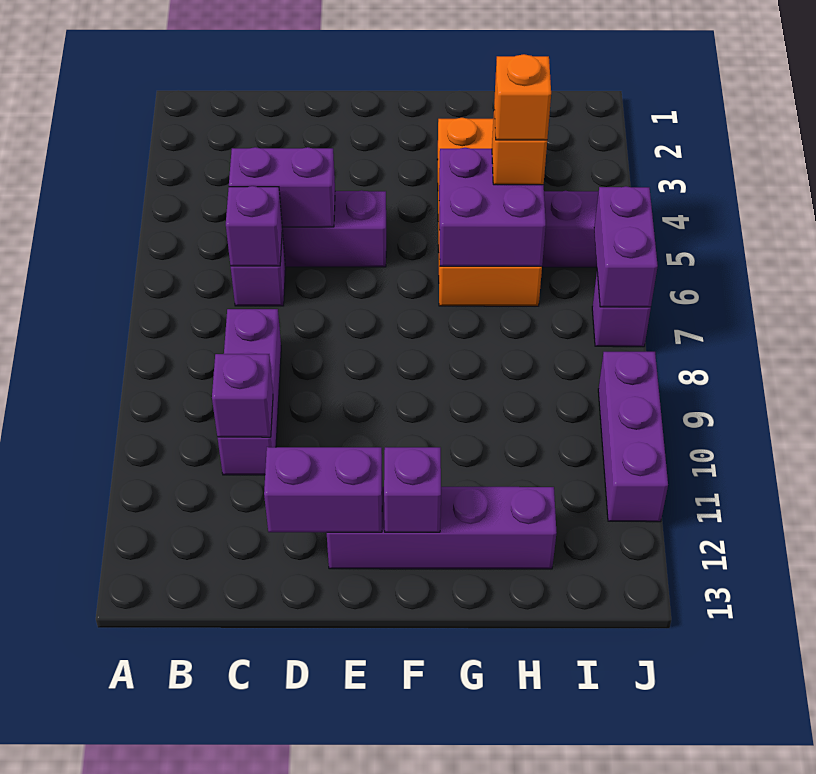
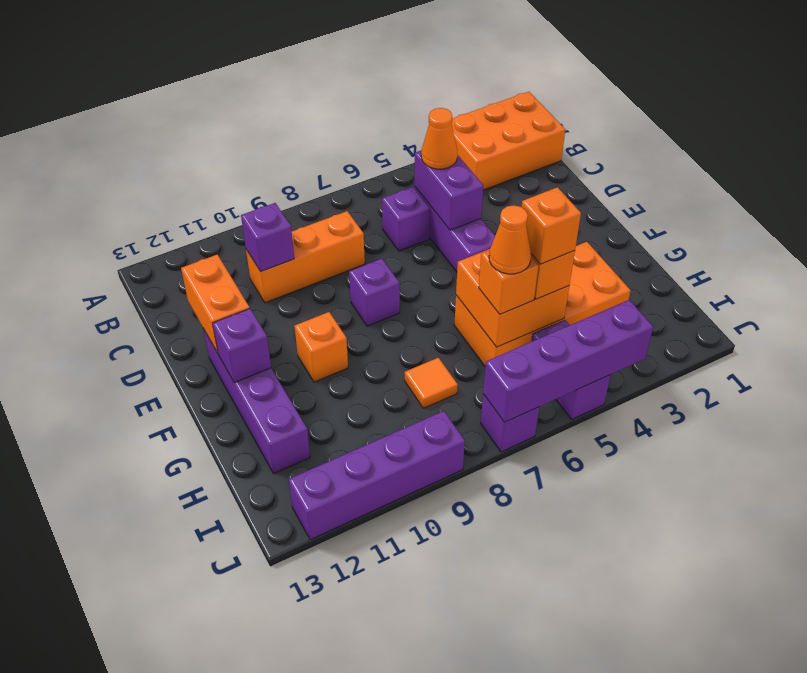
none -> orange brick A1:B3 level 1
none -> orange cone C5 level 3
purple brick C6 level 2 -> purple brick E8 level 1
purple brick C8:C10 level 1 -> orange brick C8:C10 level 1
purple brick D12:E12 level 2 -> orange brick D12:E12 level 2
none -> orange brick F10 level 1
purple brick G5:H6 level 2 -> orange brick G5:H6 level 2
none -> orange brick H6 level 3
none -> orange cone H6 level 4
none -> orange tile H8 level 1
purple brick J6:J7 level 2 -> purple brick J4:J7 level 2
purple brick J9:J11 level 1 -> purple brick J9:J12 level 1

